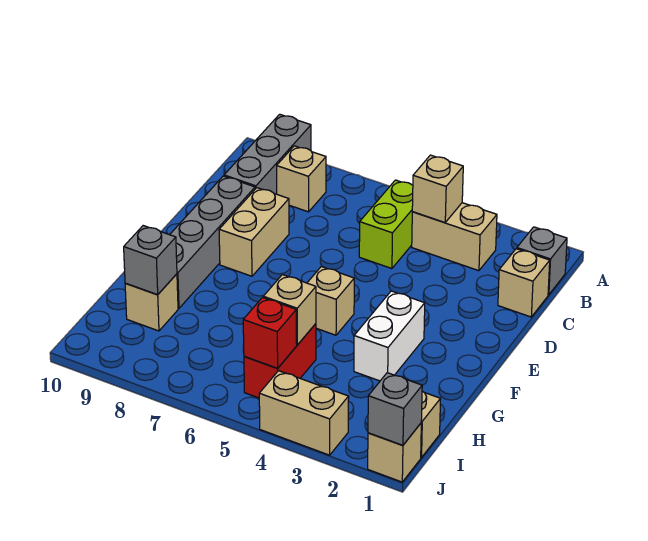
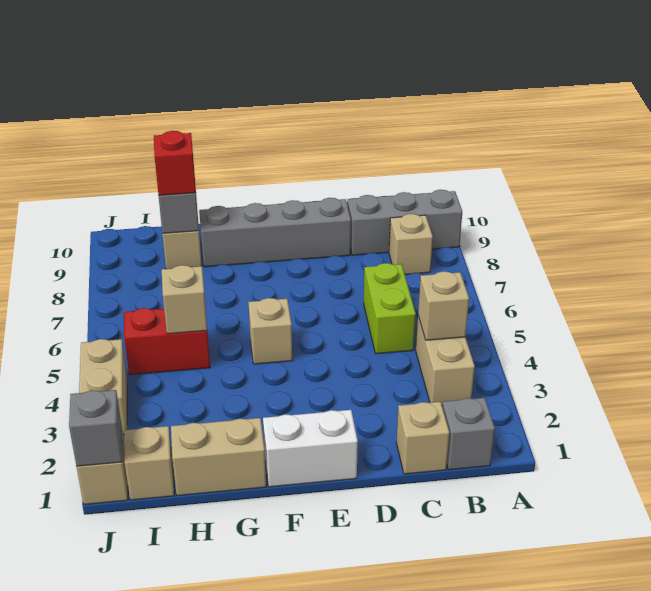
lime brick B5:C5 level 1 -> lime brick C5:C6 level 1
tan brick D8:E8 level 1 -> tan brick G1:H1 level 1
white brick F3:G3 level 1 -> white brick E1:F1 level 1
red brick I5 level 2 -> red brick H9 level 3

